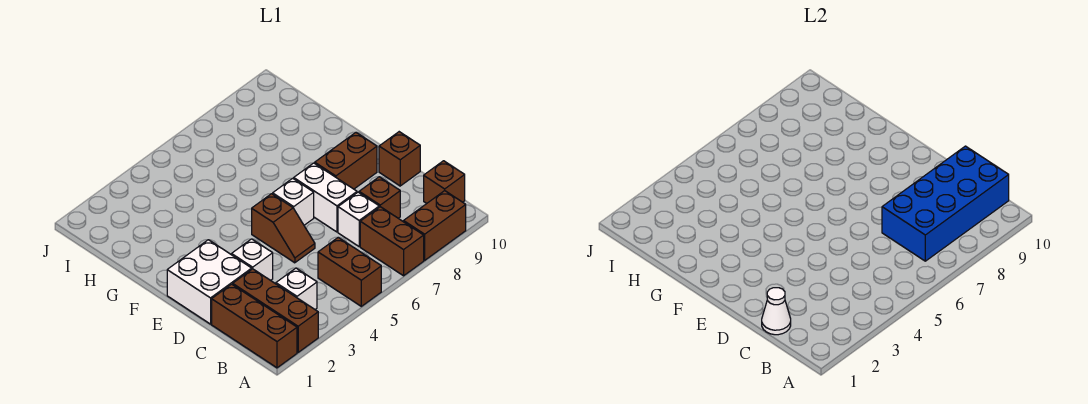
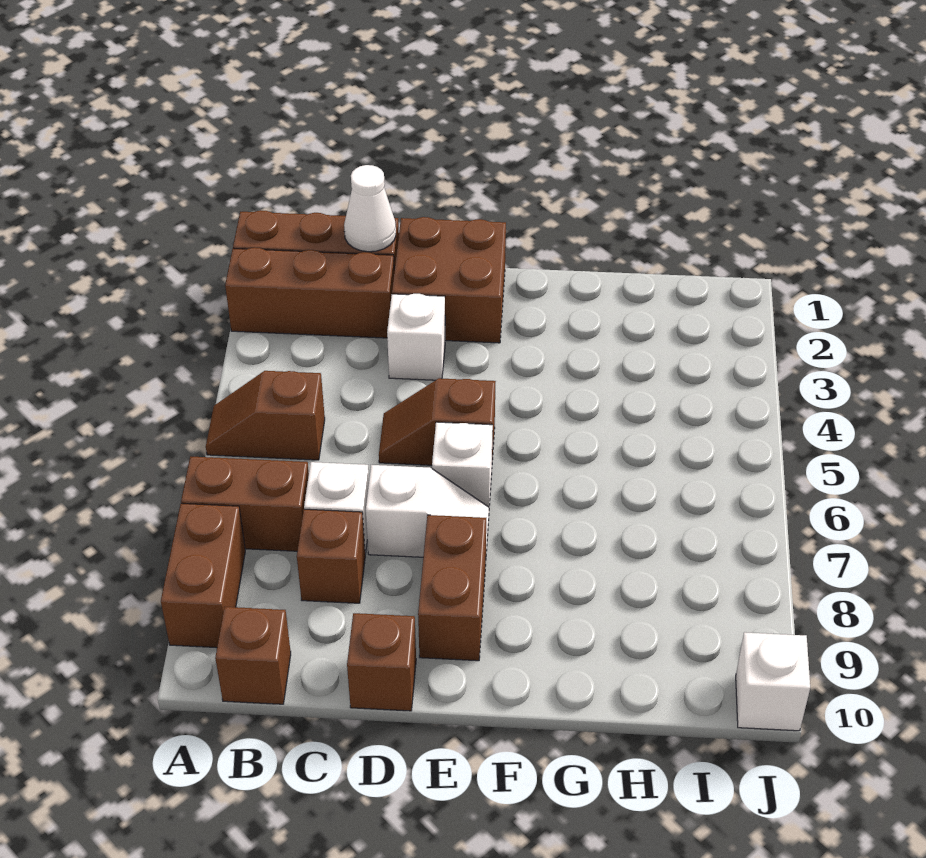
brown brick A5:B5 level 1 -> brown slope A5:B5 level 1 top B
white brick B3 level 1 -> white brick J10 level 1
blue brick B7:C10 level 2 -> none
white brick D1:E2 level 1 -> brown brick D1:E2 level 1
white brick D7:E7 level 1 -> white slope D7:E7 level 1 top D

